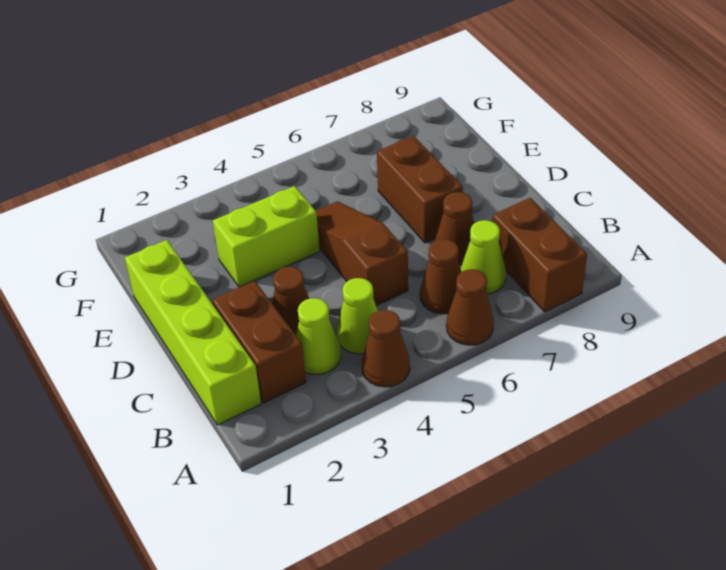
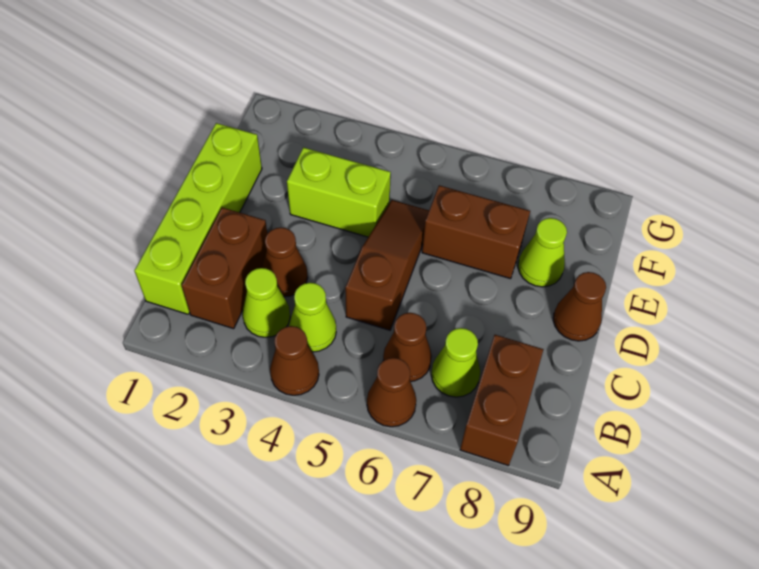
brown cone C7 level 1 -> brown cone D9 level 1
brown brick D7:E7 level 1 -> brown brick E6:E7 level 1
none -> lime cone E8 level 1

